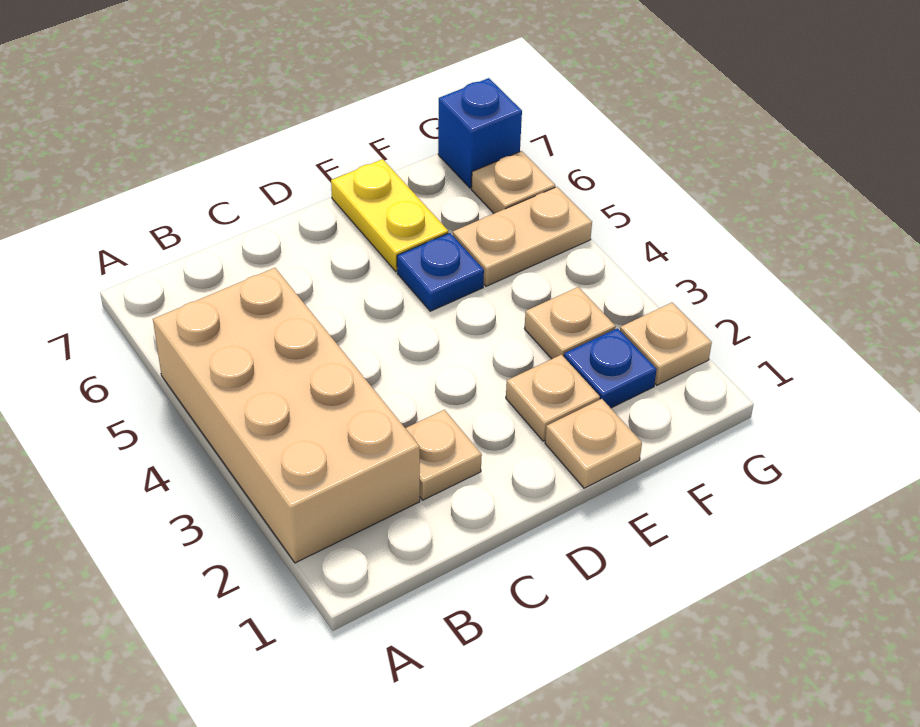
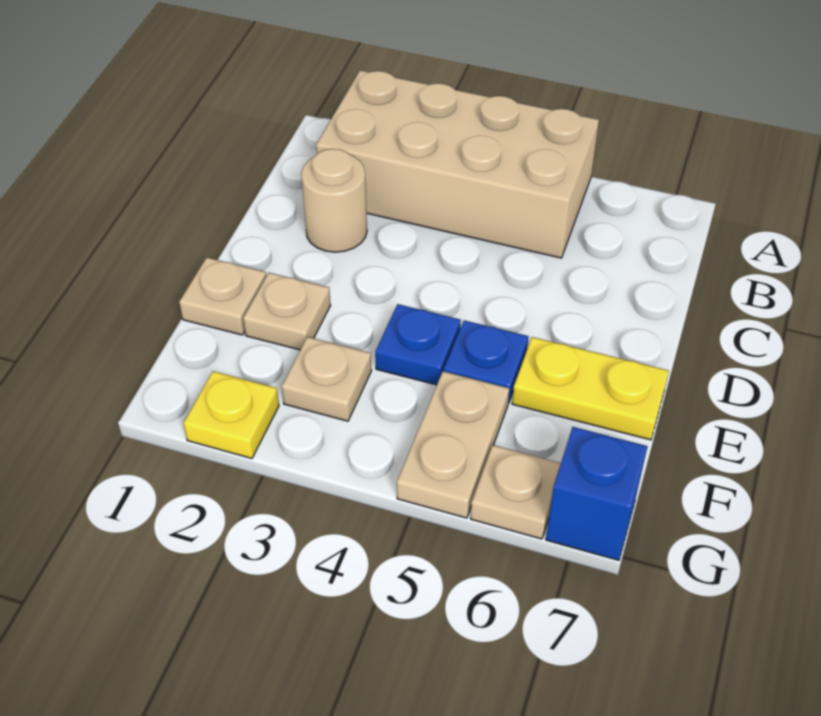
tan plate C2 level 1 -> tan round brick C2 level 1
blue plate F2 level 1 -> blue plate E4 level 1
tan plate G2 level 1 -> yellow plate G2 level 1

